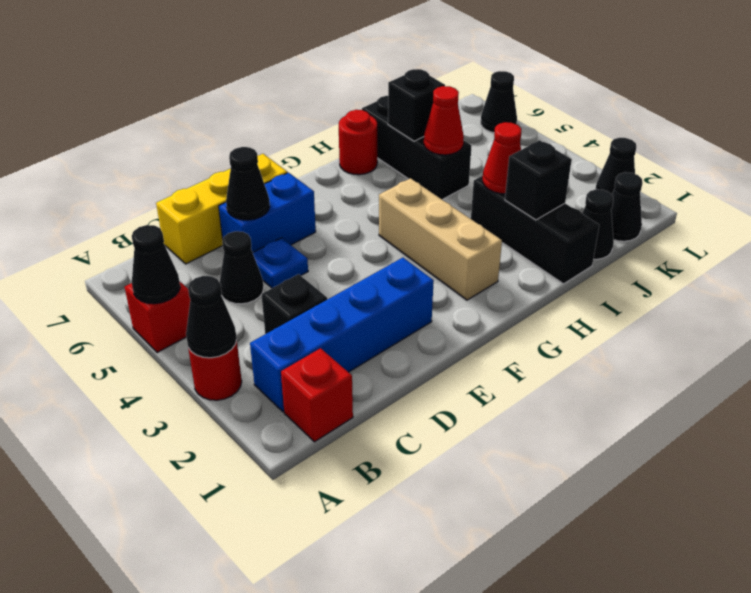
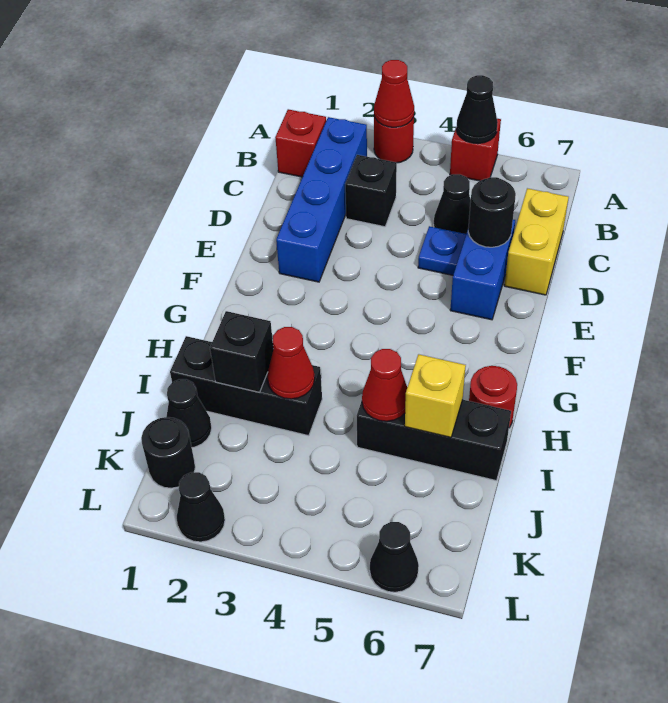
black cone A3 level 2 -> red cone A3 level 2
yellow brick C7:E7 level 1 -> yellow brick C7:D7 level 1
black cone D6 level 2 -> black round brick D6 level 2
tan brick G2:G4 level 1 -> none
black brick I6 level 2 -> yellow brick I6 level 2
black cone K1 level 1 -> black round brick K1 level 1

